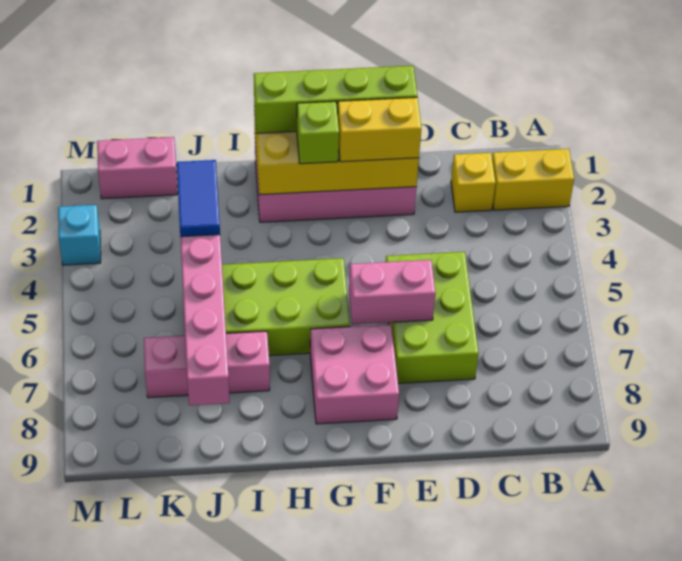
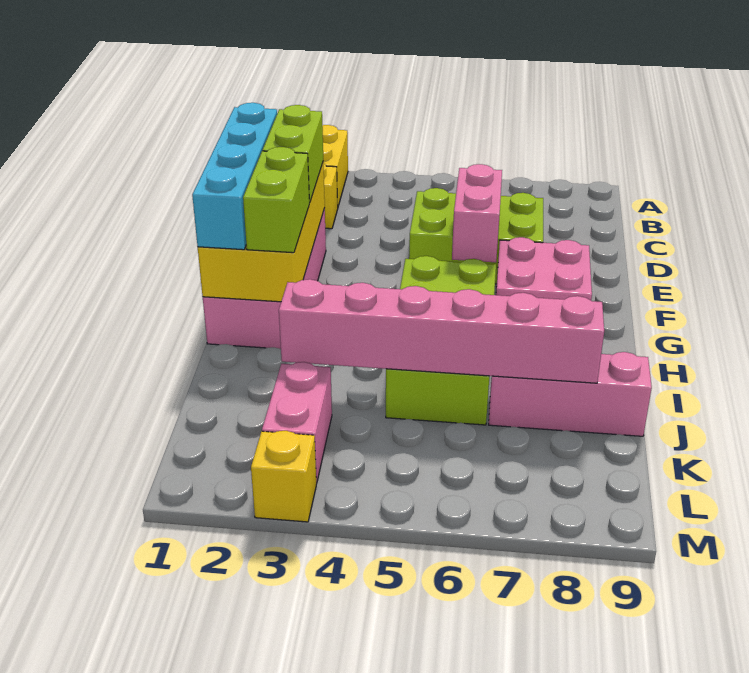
lime brick E1:H1 level 3 -> cyan brick E1:H1 level 3
yellow brick E2:F2 level 3 -> lime brick E2:F2 level 3
lime brick G2 level 3 -> lime brick G2:H2 level 3
pink brick I7:K7 level 1 -> pink brick J7:J9 level 1
blue tile J3:J4 level 3 -> none
pink brick K1:L1 level 1 -> pink brick K3:L3 level 1
cyan brick M3 level 1 -> yellow brick M3 level 1

